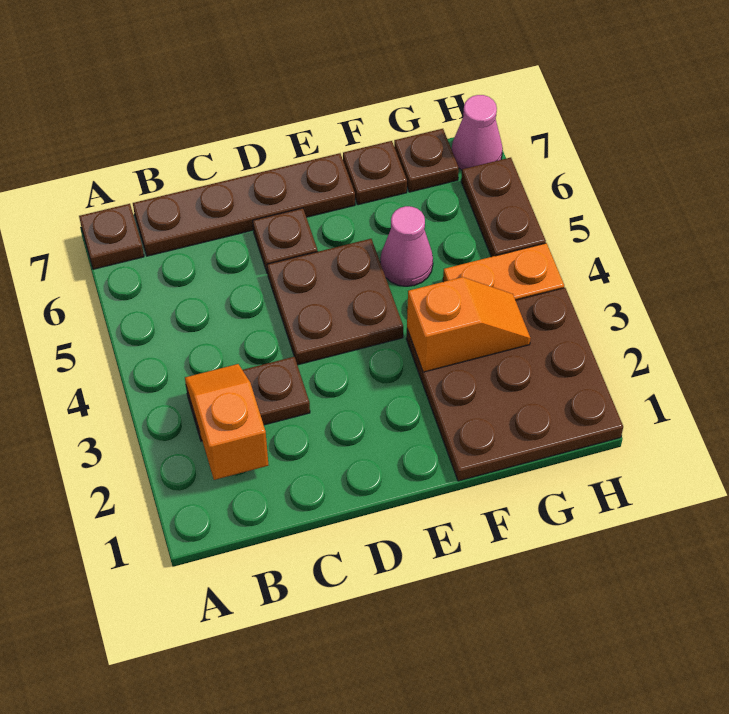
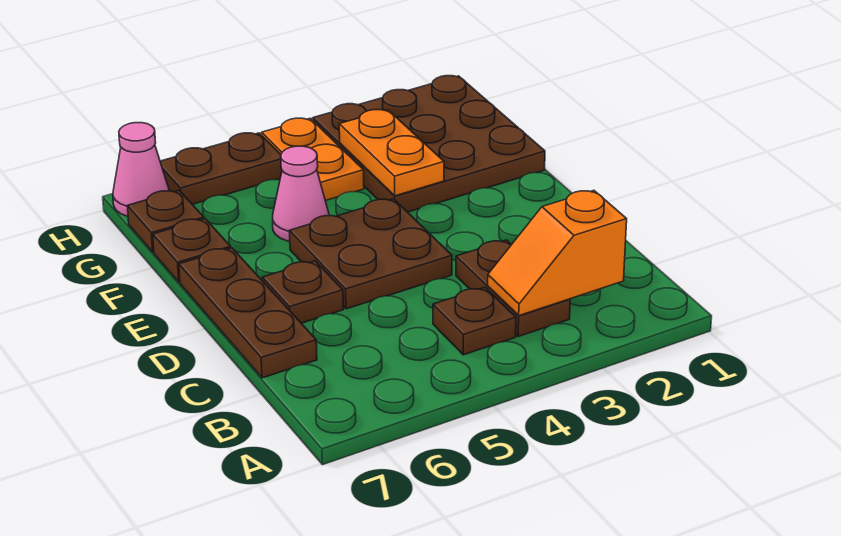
brown plate A7 level 1 -> brown plate B4 level 1
brown plate B7:E7 level 1 -> brown plate C7:E7 level 1
orange slope F3:G3 level 2 top F -> orange plate F3:G3 level 2

